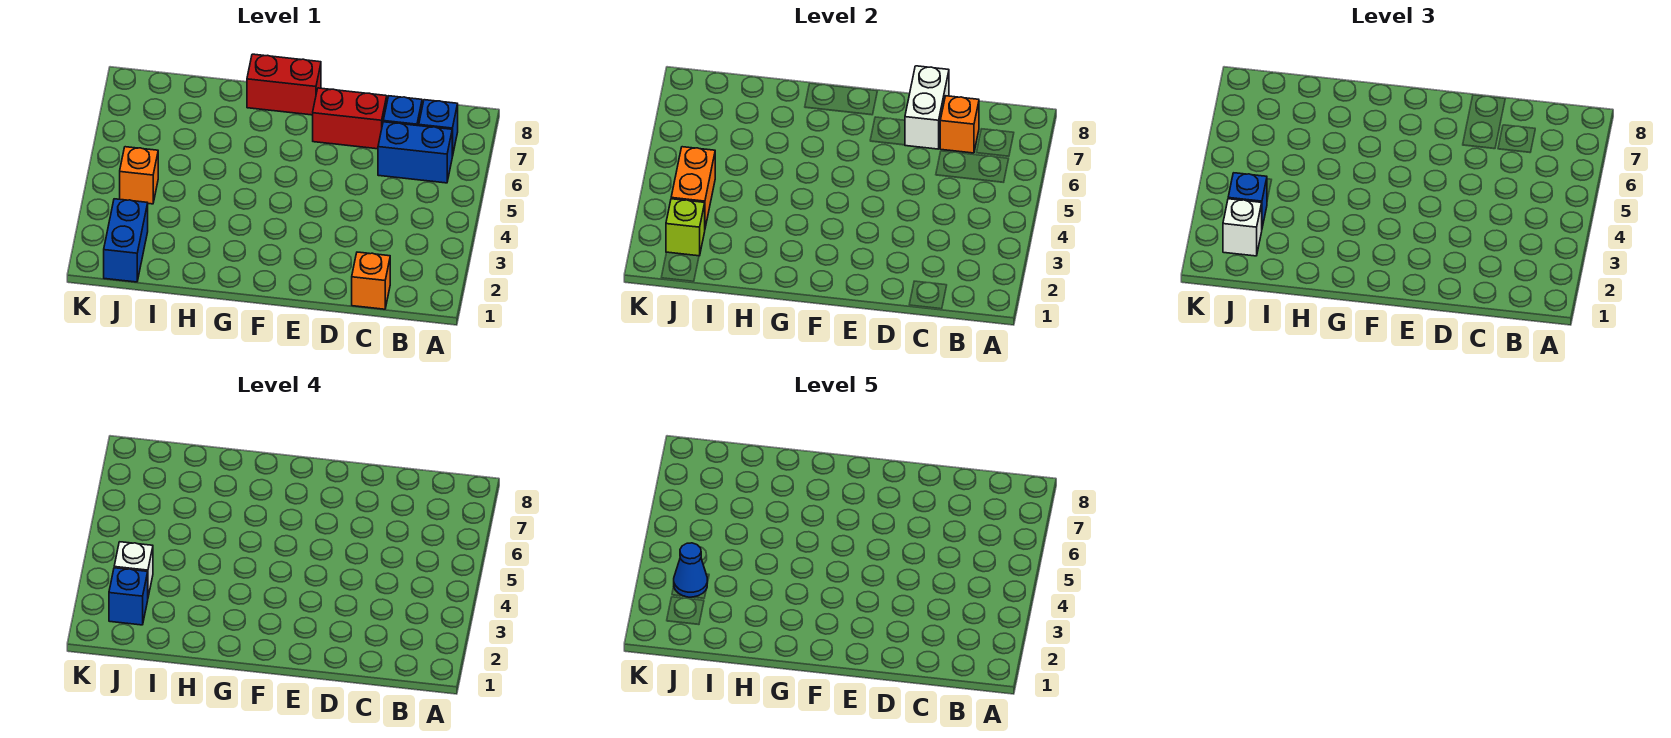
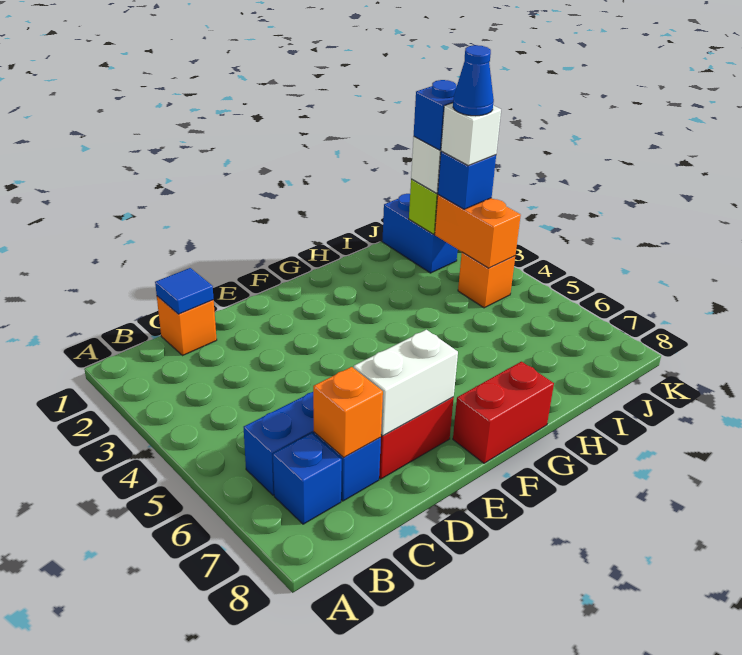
none -> blue tile C1 level 2
white brick D7:D8 level 2 -> white brick D7:E7 level 2

